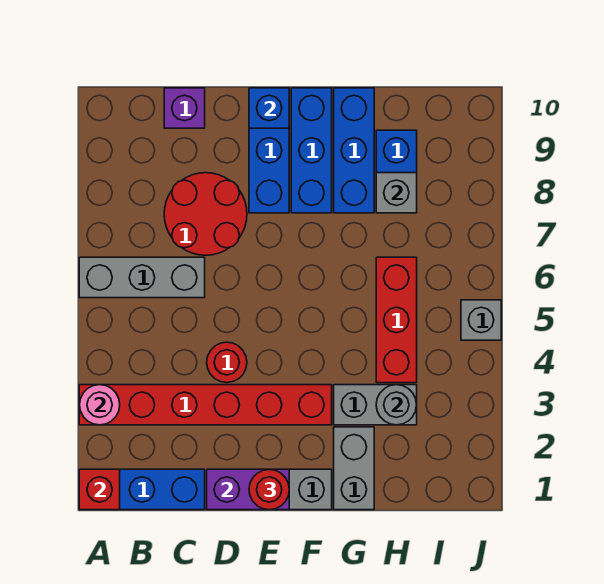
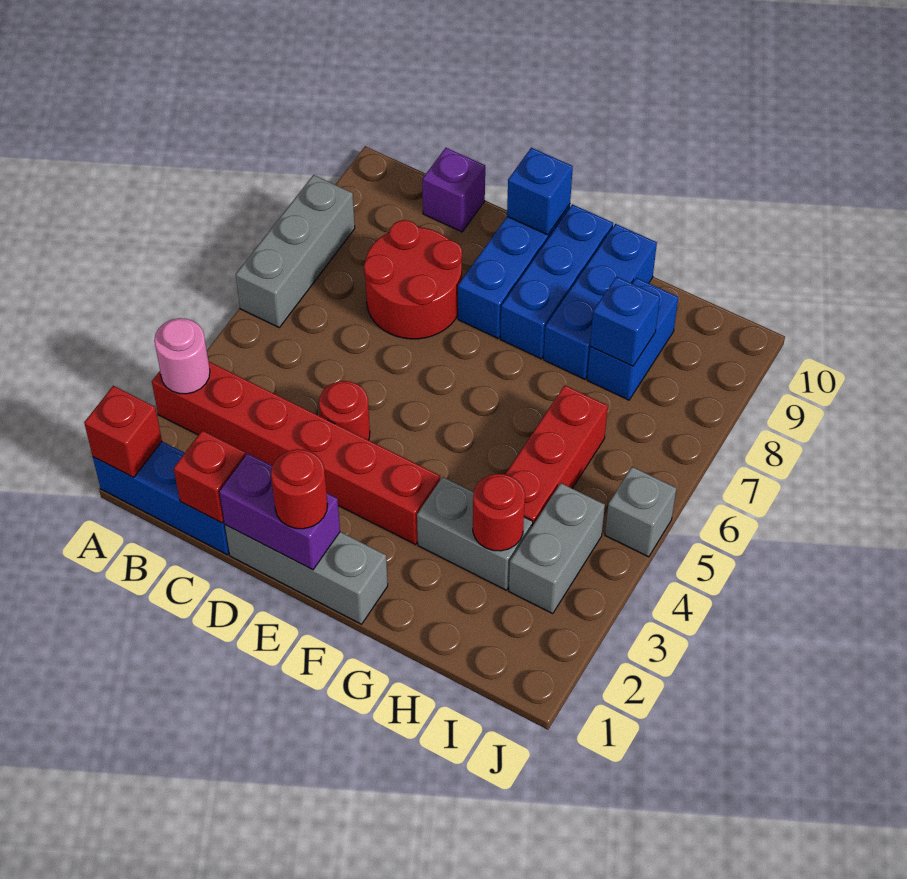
grey brick A6:C6 level 1 -> grey brick A6:A8 level 1
none -> red brick C1 level 2
grey brick G1:G2 level 1 -> grey brick I3:I4 level 1
grey round brick H3 level 2 -> red round brick H3 level 2
grey brick H8 level 2 -> blue brick H8 level 2

